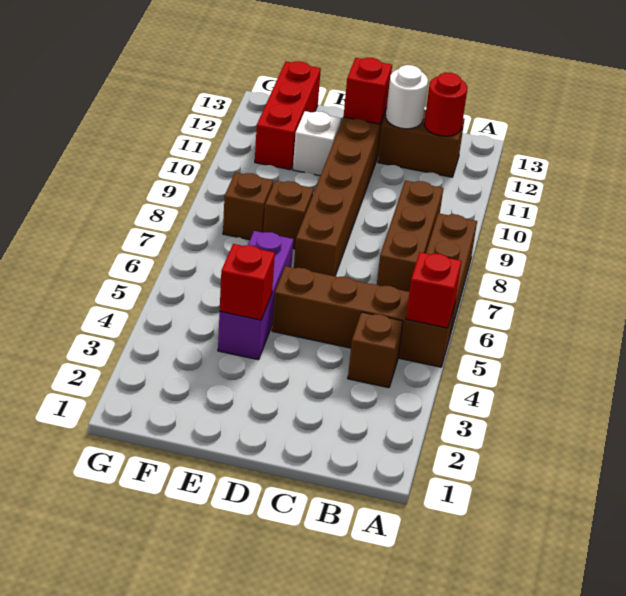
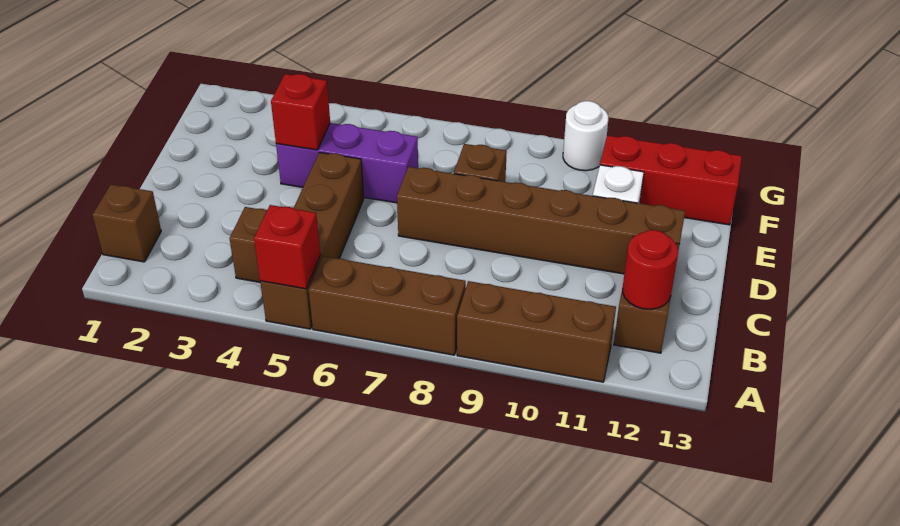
brown brick B7:B9 level 1 -> brown brick A9:A11 level 1
white round brick C12 level 2 -> white round brick G10 level 1
red brick D12 level 2 -> none
brown brick F8 level 1 -> brown brick B1 level 1

